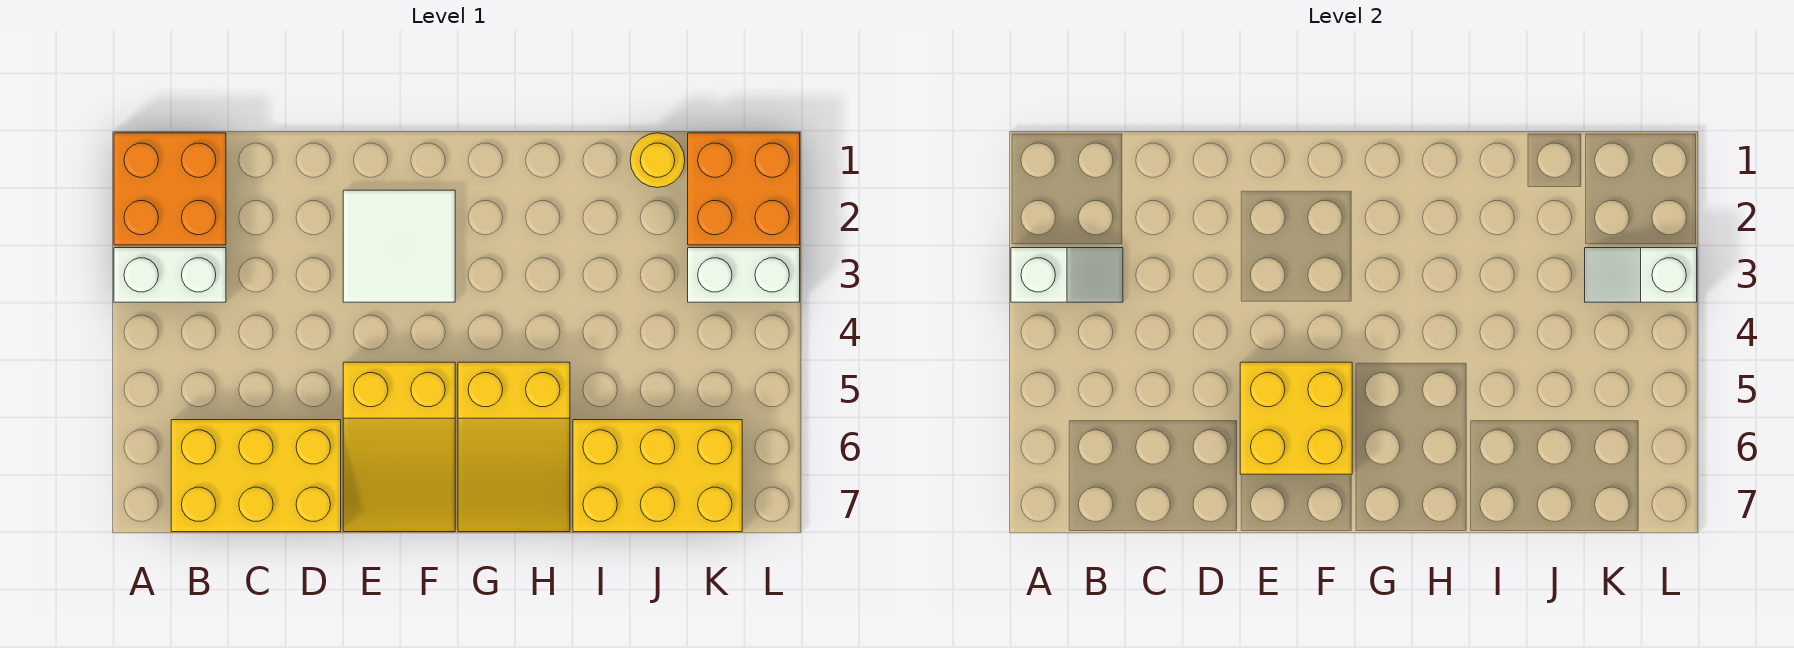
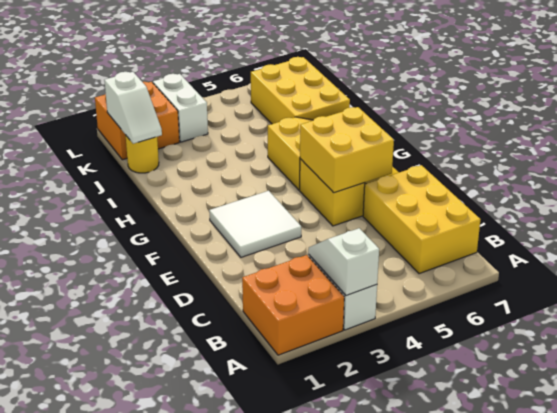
white slope K3:L3 level 2 top L -> white slope J1:K1 level 2 top K

